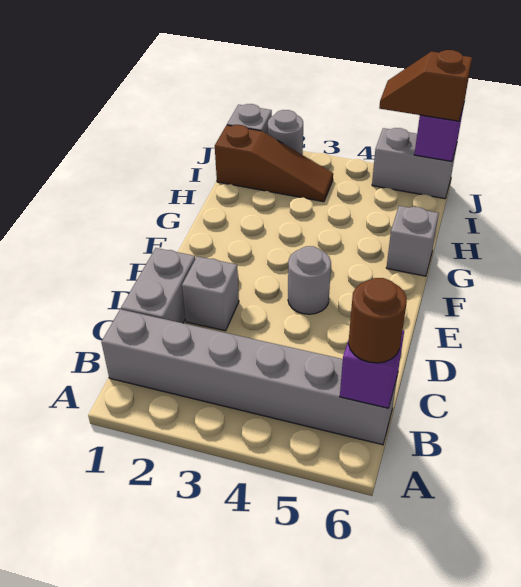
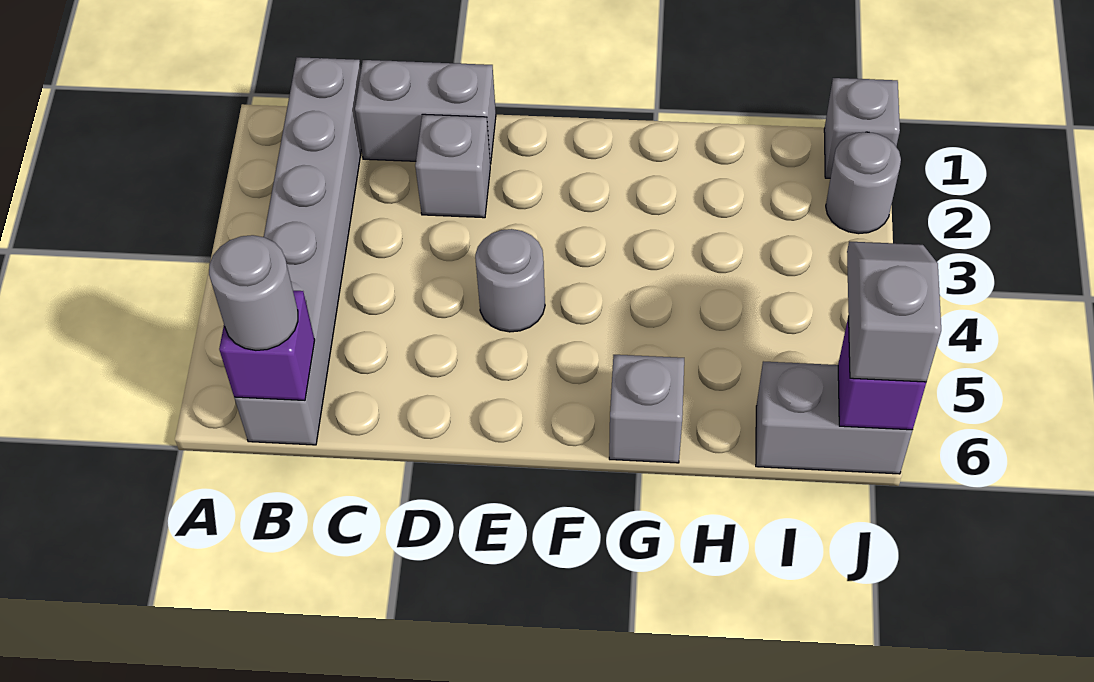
brown round brick B6 level 3 -> grey round brick B6 level 3
brown slope I1:I3 level 1 top 1 -> none
grey brick J5:J6 level 1 -> grey brick I6:J6 level 1
brown slope J5:J6 level 3 top 6 -> grey slope J5:J6 level 3 top 6

